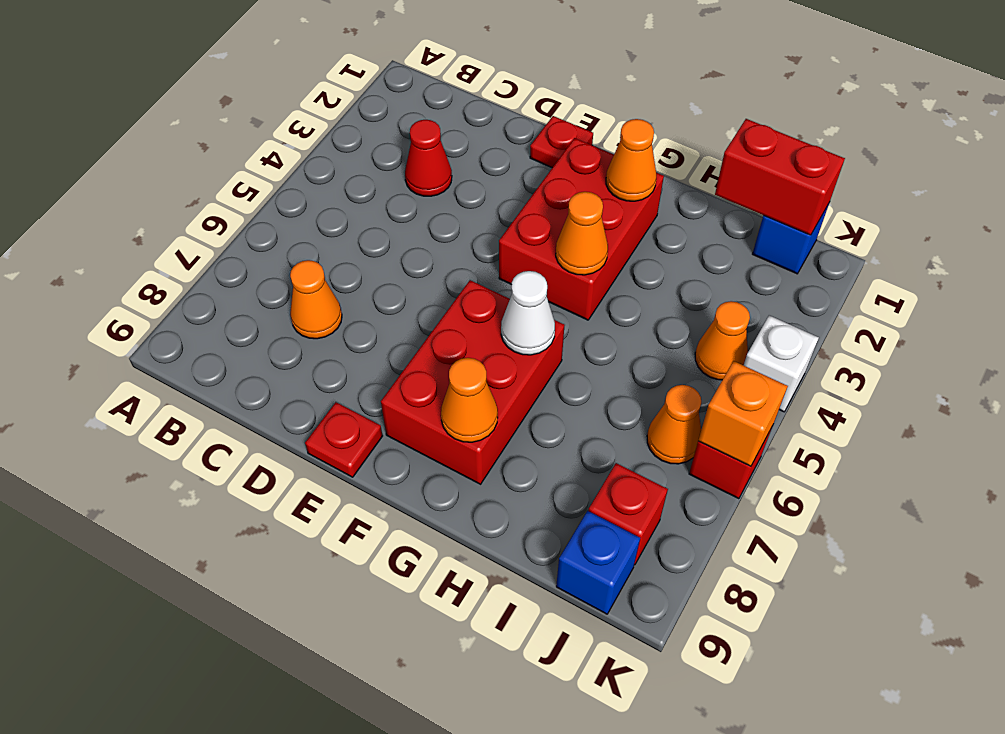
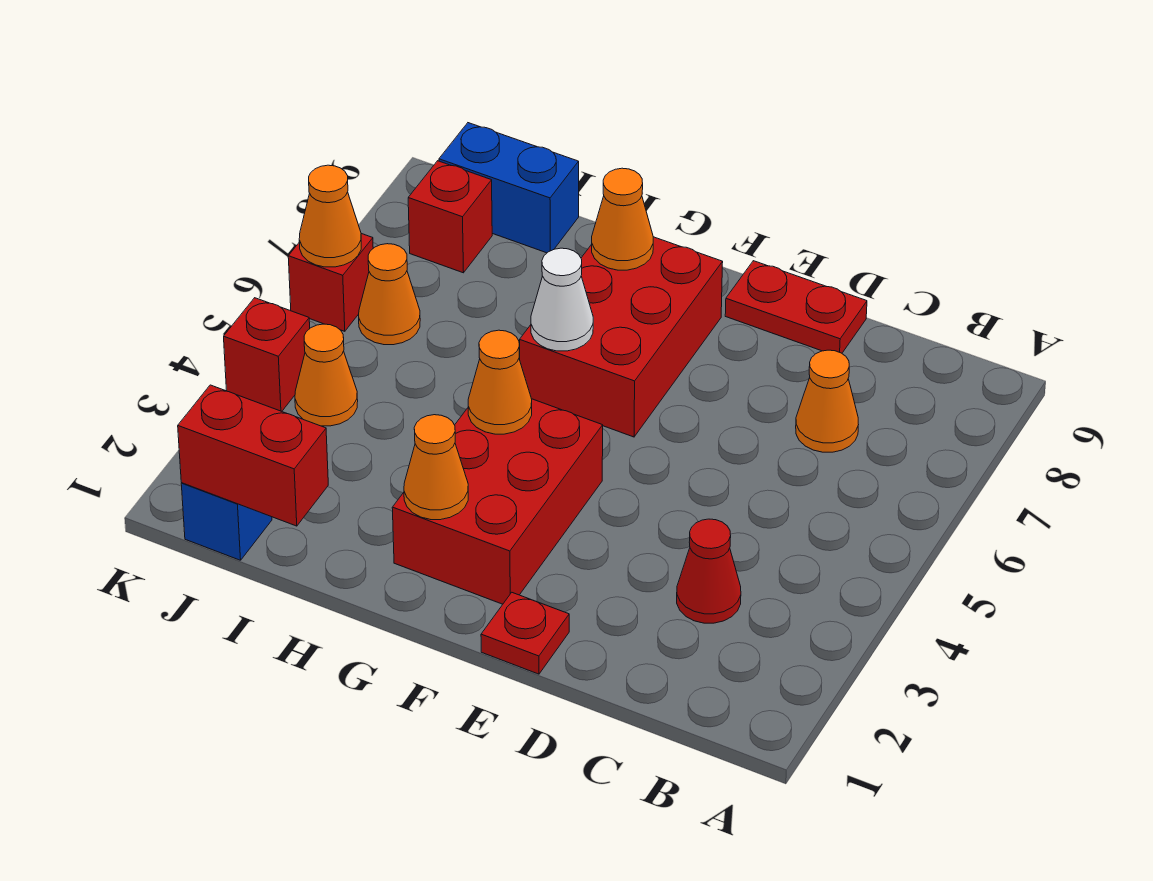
red plate E9 level 1 -> red plate D9:E9 level 1
blue brick J9 level 1 -> blue brick I9:J9 level 1
white brick K4 level 1 -> red brick K4 level 1
orange brick K6 level 2 -> orange cone K6 level 2

